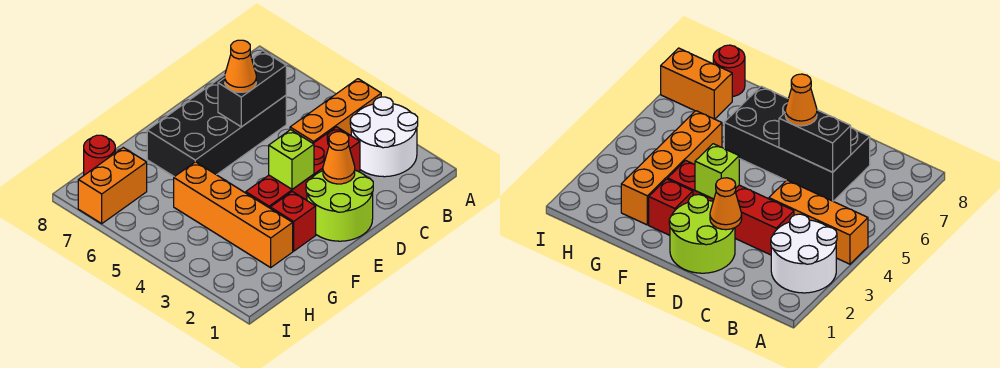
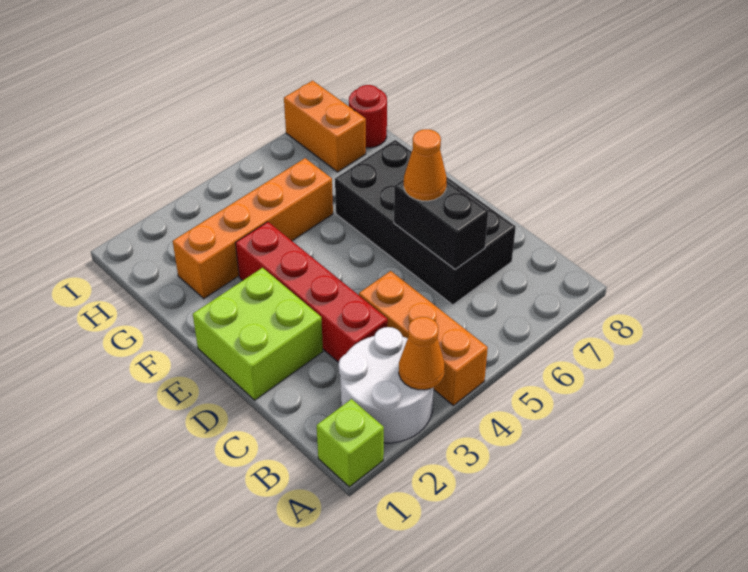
lime round brick D1:E2 level 1 -> lime brick D1:E2 level 1
orange cone D2 level 2 -> orange cone A3 level 2
lime brick E3 level 2 -> lime brick A1 level 1
red brick F2 level 1 -> none

